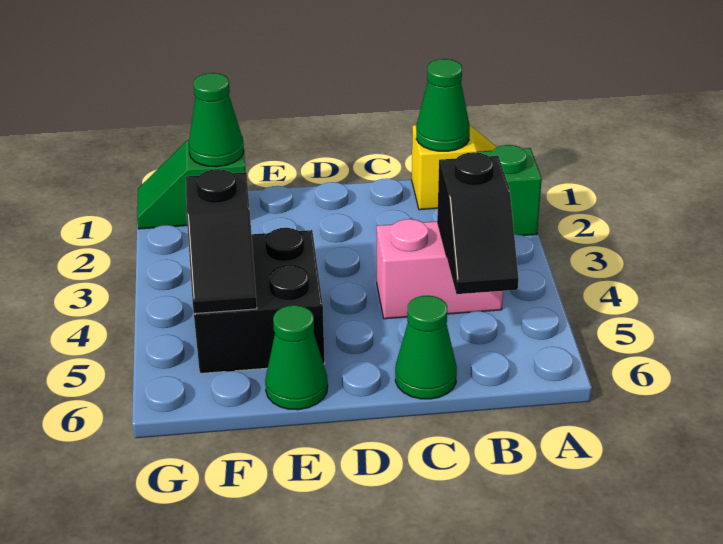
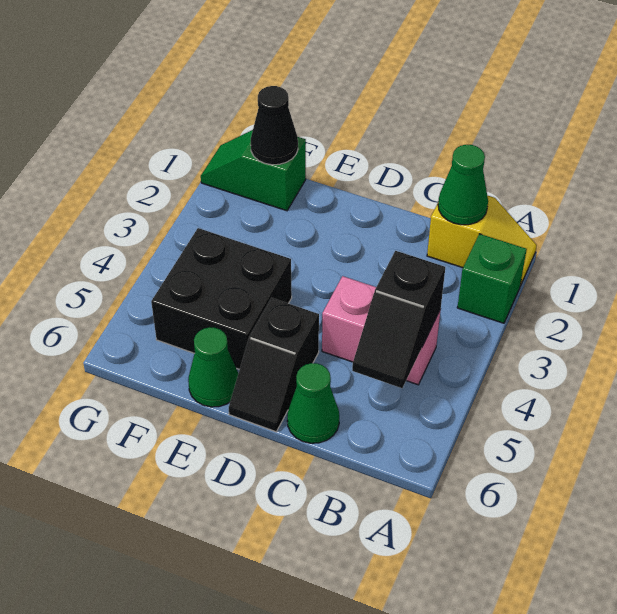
green cone F1 level 2 -> black cone F1 level 2
black slope F4:F5 level 2 top 4 -> black slope D5:D6 level 1 top 5

